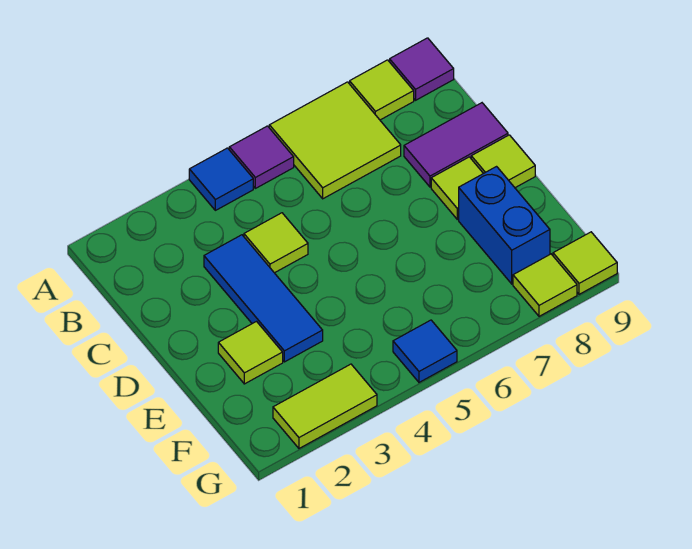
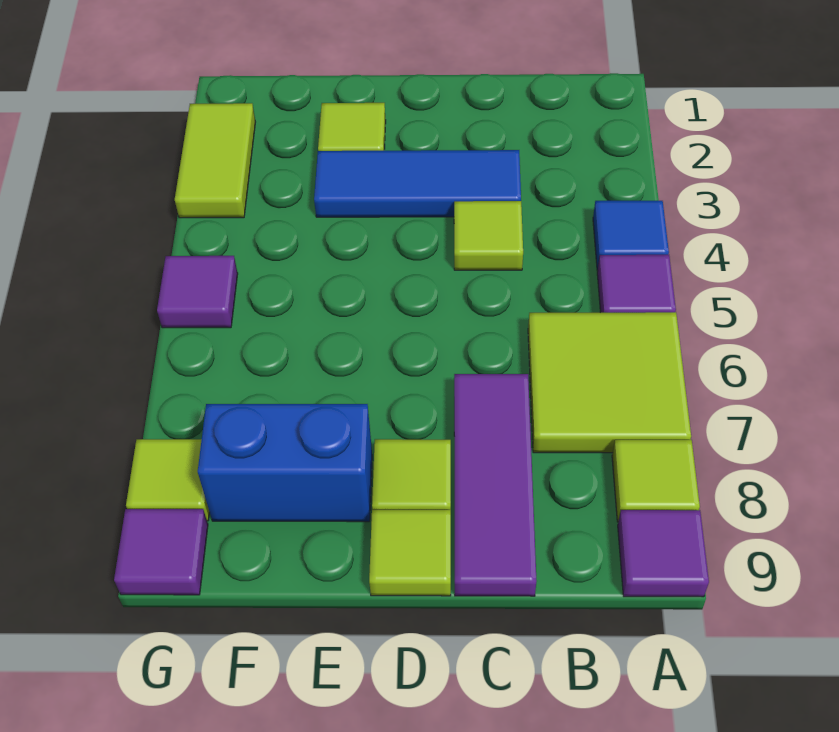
purple tile C8:C9 level 1 -> purple tile C7:C9 level 1
blue tile G5 level 1 -> purple tile G5 level 1
lime tile G9 level 1 -> purple tile G9 level 1

